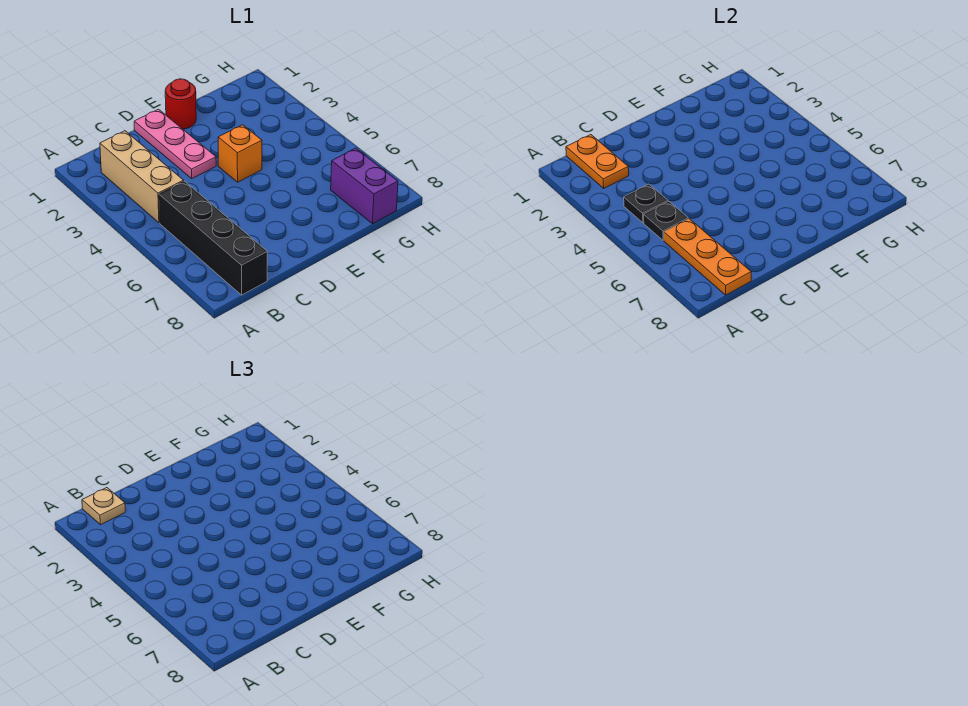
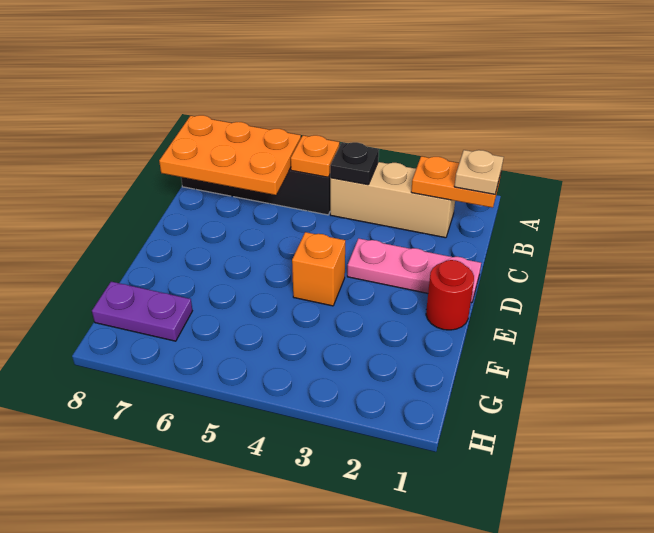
black plate B5 level 2 -> orange plate B5 level 2
orange plate B6:B8 level 2 -> orange plate B6:C8 level 2
purple brick G7:G8 level 1 -> purple plate G7:G8 level 1

